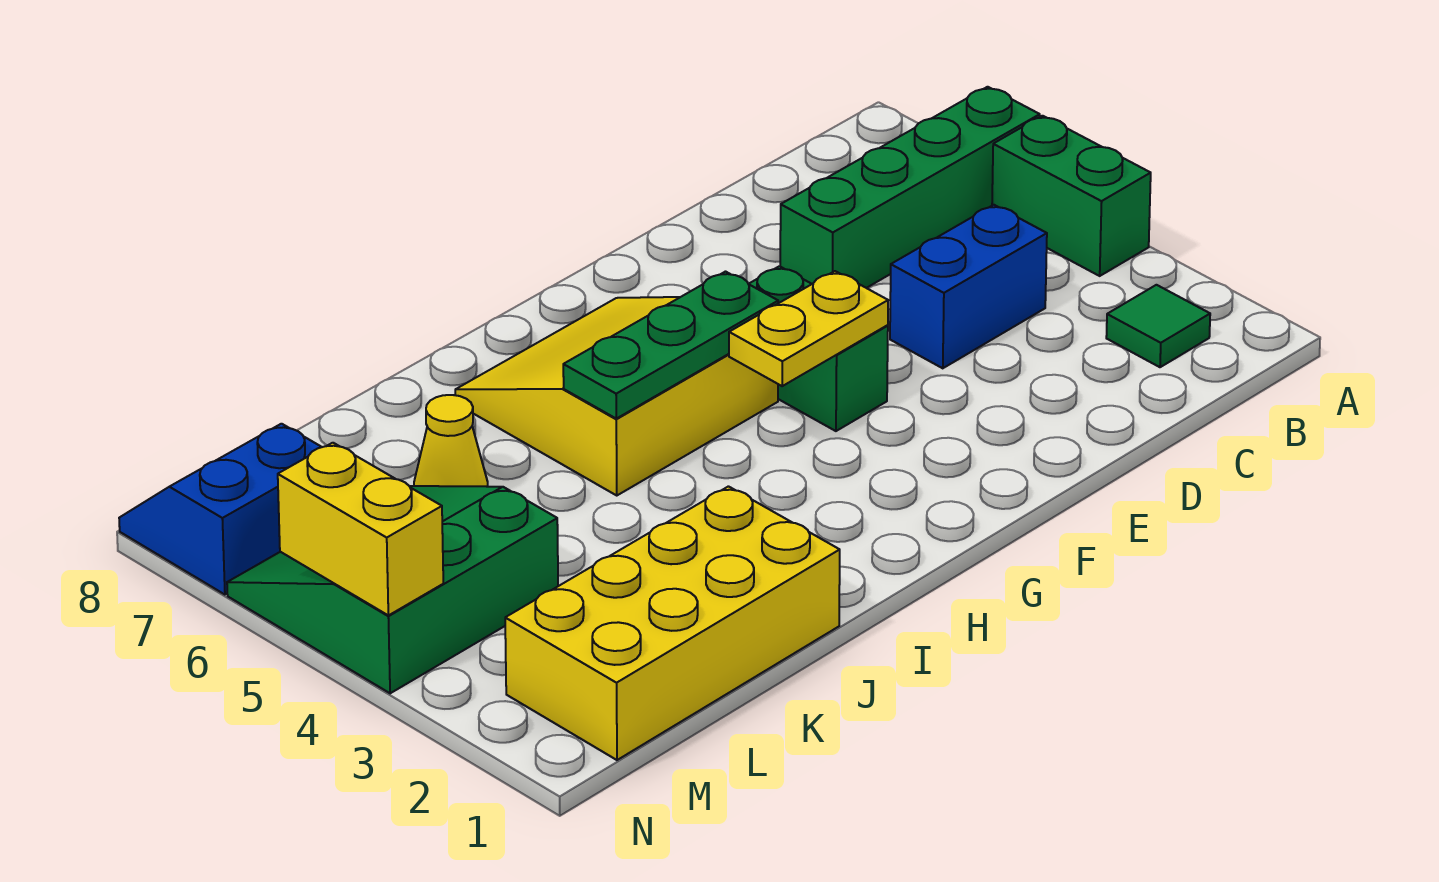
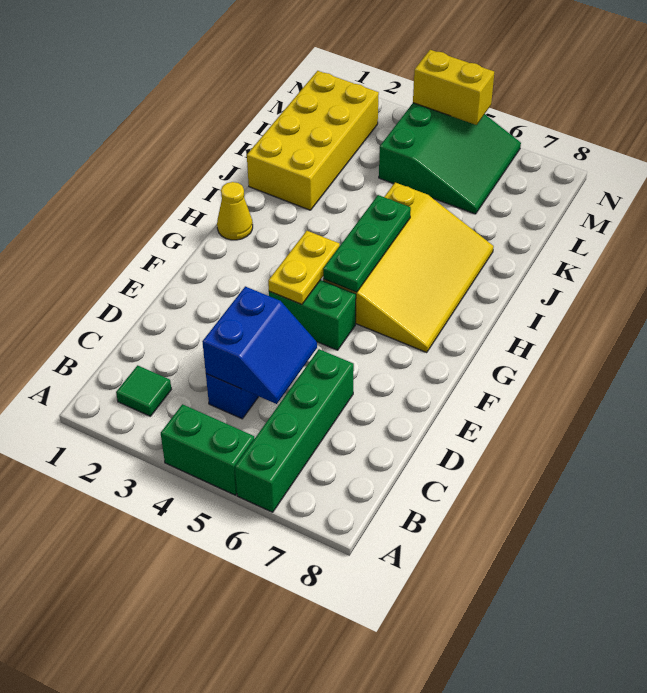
yellow slope G5:I7 level 1 top 5 -> yellow slope G5:J7 level 1 top 5
yellow cone K6 level 1 -> yellow cone H1 level 1
blue slope M7:N8 level 1 top 7 -> blue slope C4:D5 level 2 top 4

